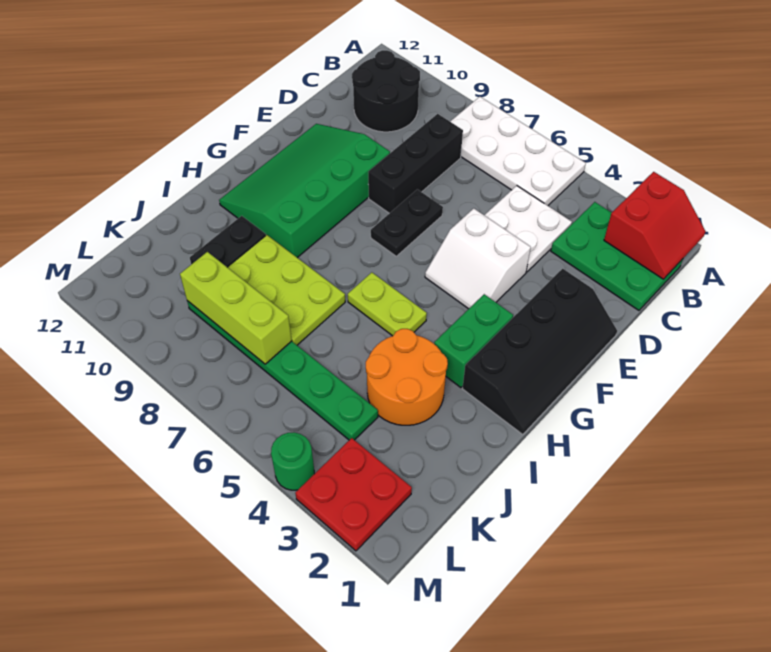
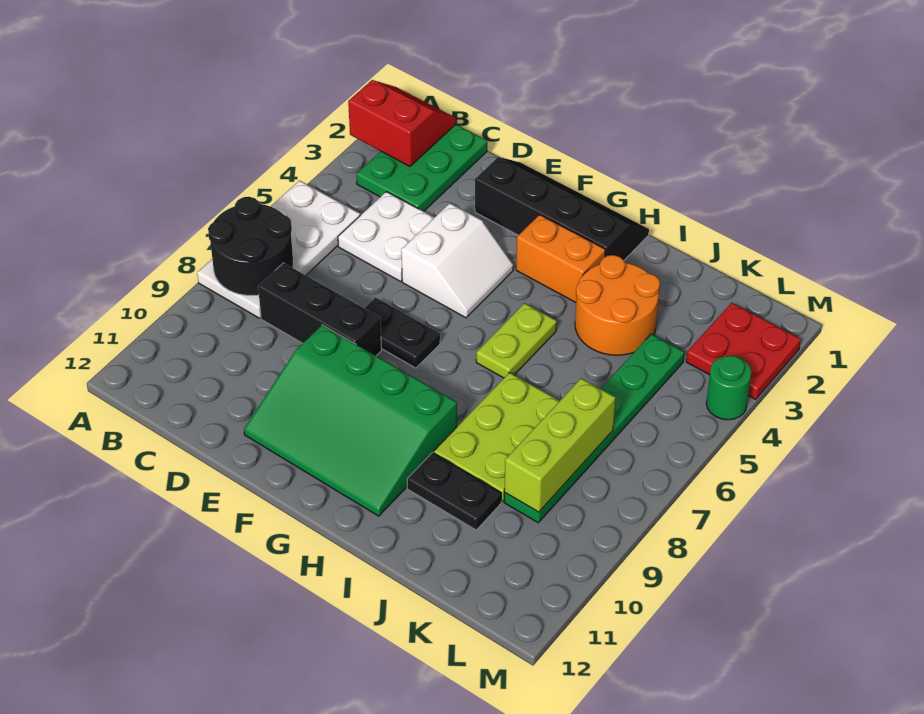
black round brick B10:C11 level 1 -> black round brick A7:B8 level 2
green brick G3:H3 level 1 -> orange brick G3:H3 level 1

